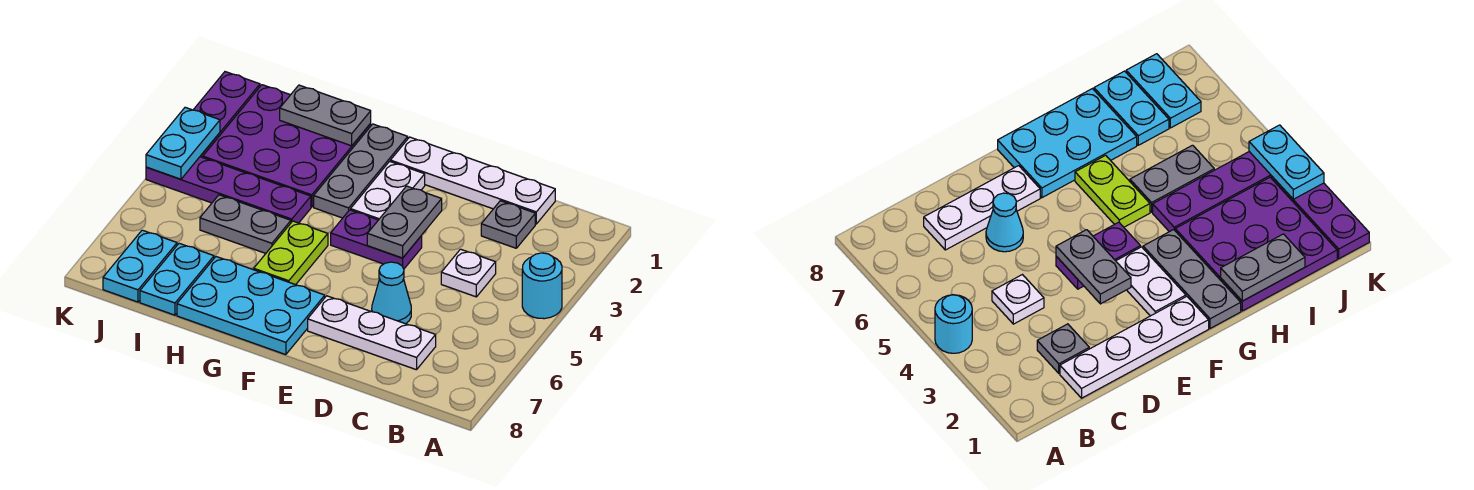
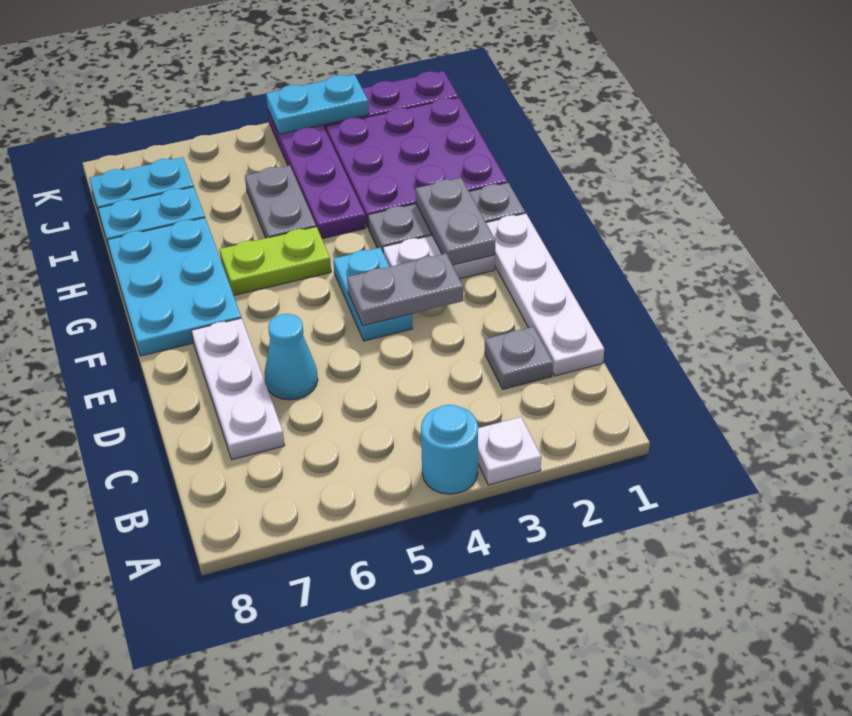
white plate C4 level 1 -> white plate A3 level 1
purple plate E4:F4 level 1 -> cyan plate E4:F4 level 1
grey plate H1:I1 level 2 -> grey plate F2:G2 level 2

